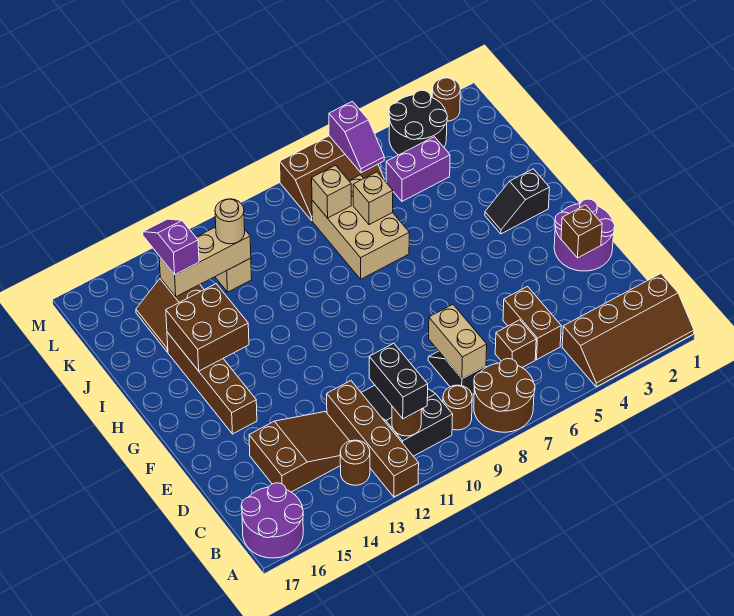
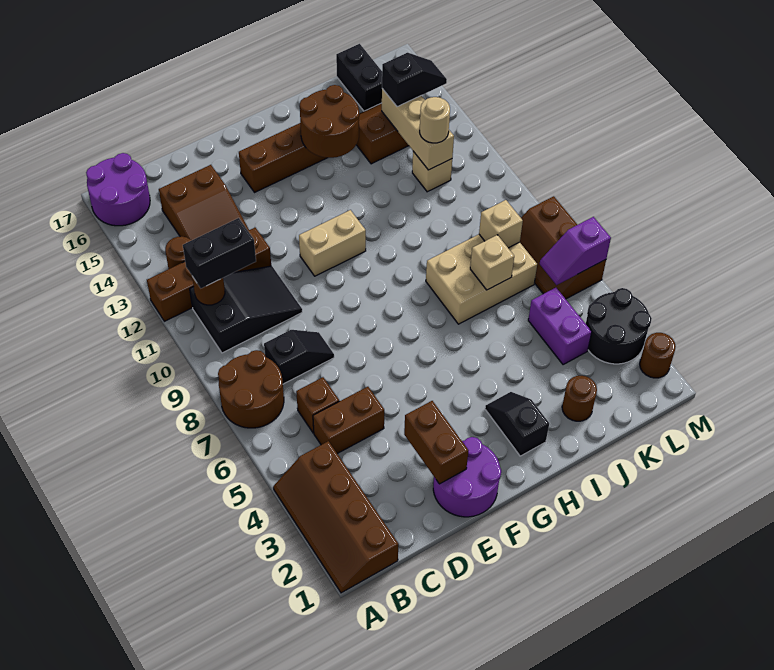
brown round brick B9 level 1 -> brown round brick J2 level 1
tan brick C8:D8 level 2 -> tan brick F11:G11 level 1
brown brick E2 level 2 -> brown brick E2:E3 level 2
brown brick H14:I15 level 2 -> brown round brick H14:I15 level 2
purple slope K14:L14 level 3 top K -> black slope K14:L14 level 3 top K
none -> black brick K16:K17 level 1

